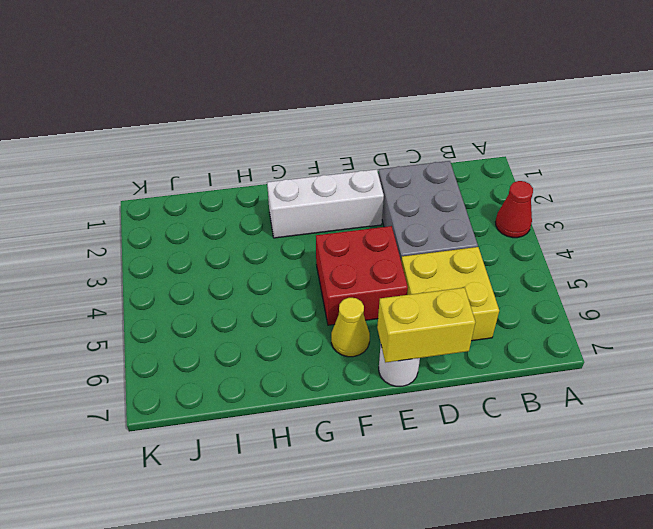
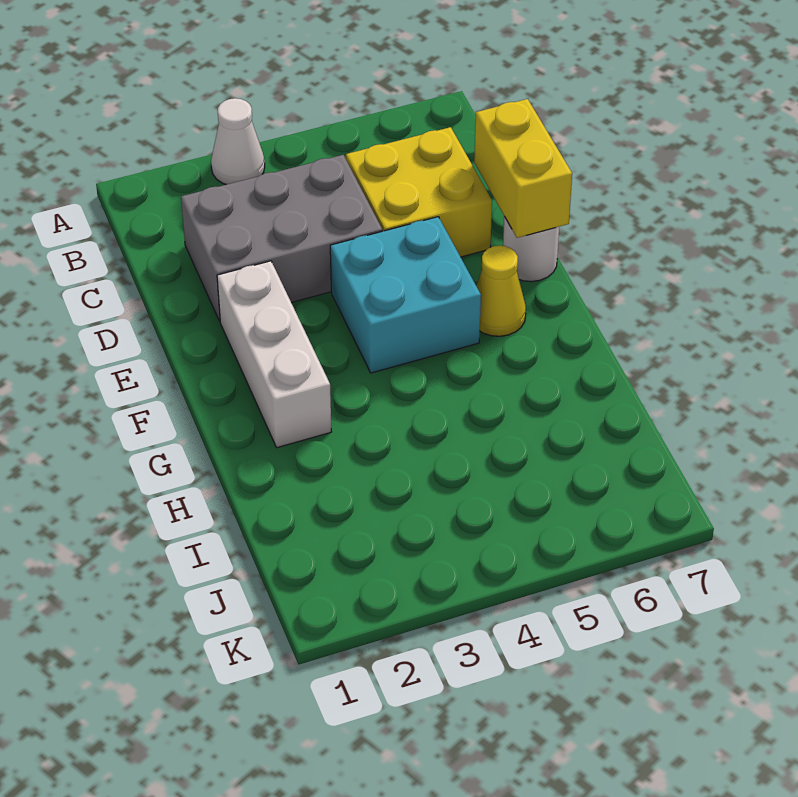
red cone A3 level 1 -> white cone A3 level 1
red brick E4:F5 level 1 -> cyan brick E4:F5 level 1

